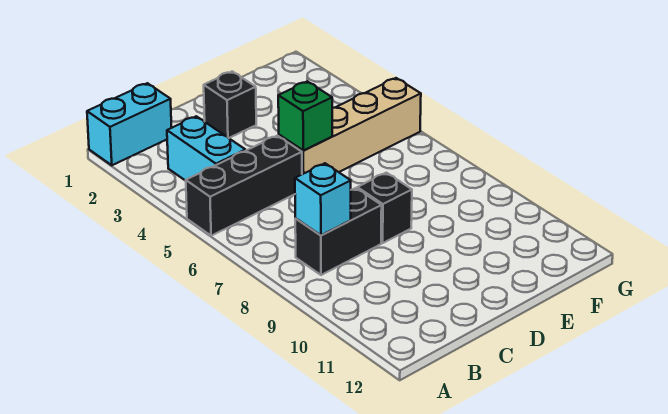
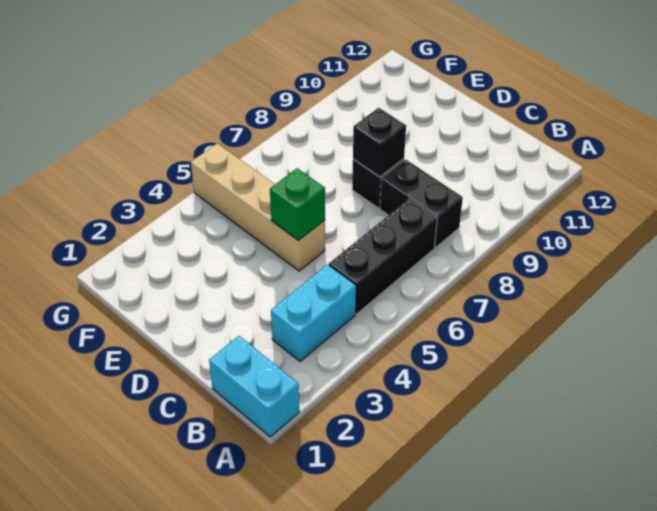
black brick A5:C5 level 1 -> black brick B5:B7 level 1
cyan brick B8 level 2 -> none
black brick D2 level 1 -> black brick D8 level 2

